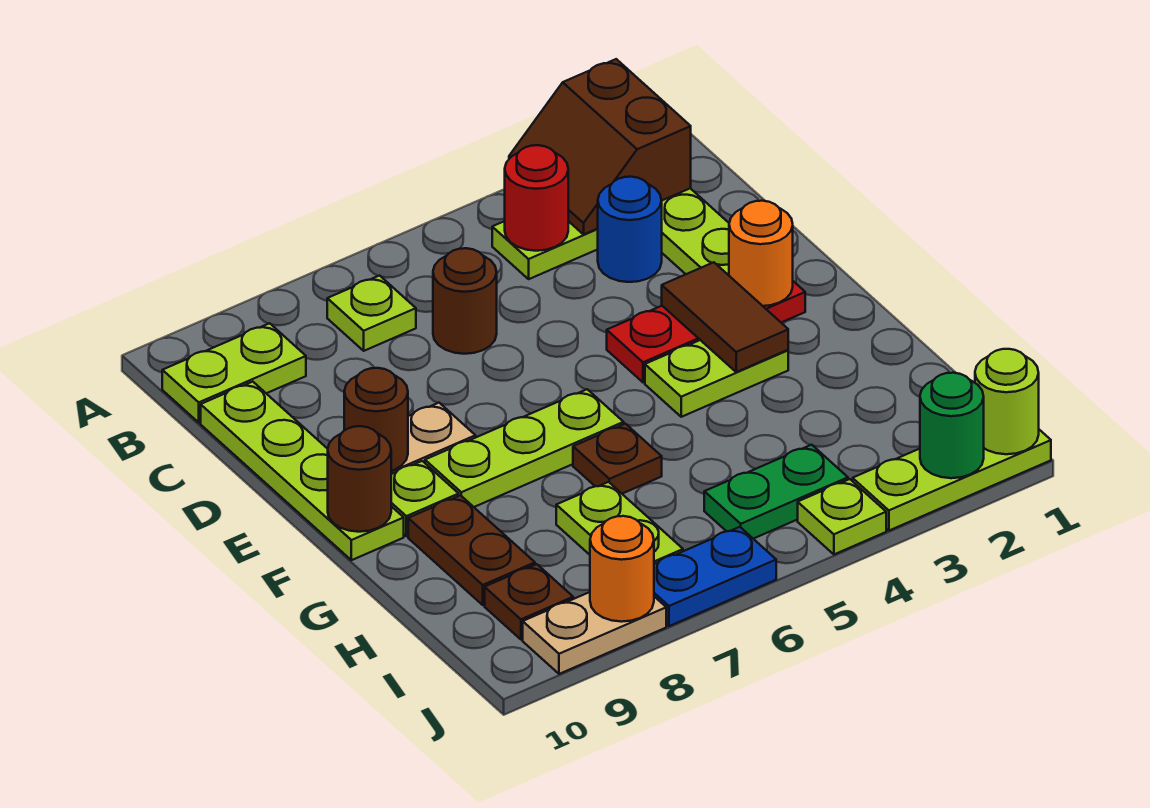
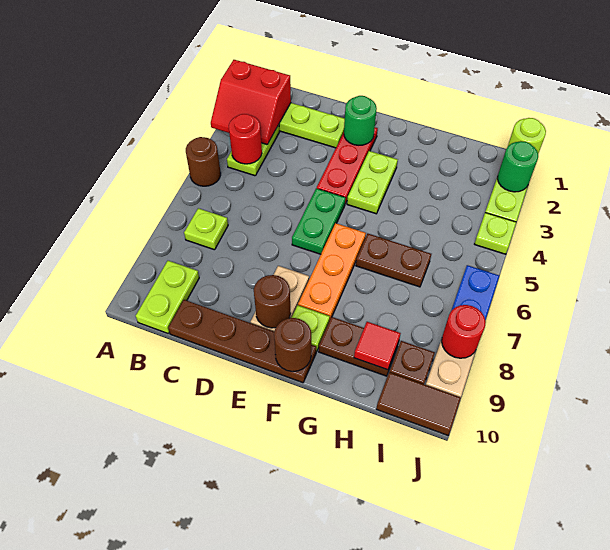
brown slope A2:B3 level 2 top 2 -> red slope A2:B3 level 2 top 2
blue round brick C3 level 1 -> none
brown round brick C6 level 1 -> brown round brick A5 level 1
lime plate C10:F10 level 1 -> brown plate C10:F10 level 1
orange round brick E2 level 2 -> green round brick E2 level 2
brown tile E3:F3 level 2 -> brown tile I10:J10 level 1
lime plate F6:F8 level 1 -> orange plate F6:F8 level 1
brown plate G6 level 1 -> brown plate G6:H6 level 1
lime plate H7:I7 level 1 -> none
none -> red tile H9 level 2
green plate I4:I5 level 1 -> green plate E5:E6 level 1
orange round brick J8 level 2 -> red round brick J8 level 2

